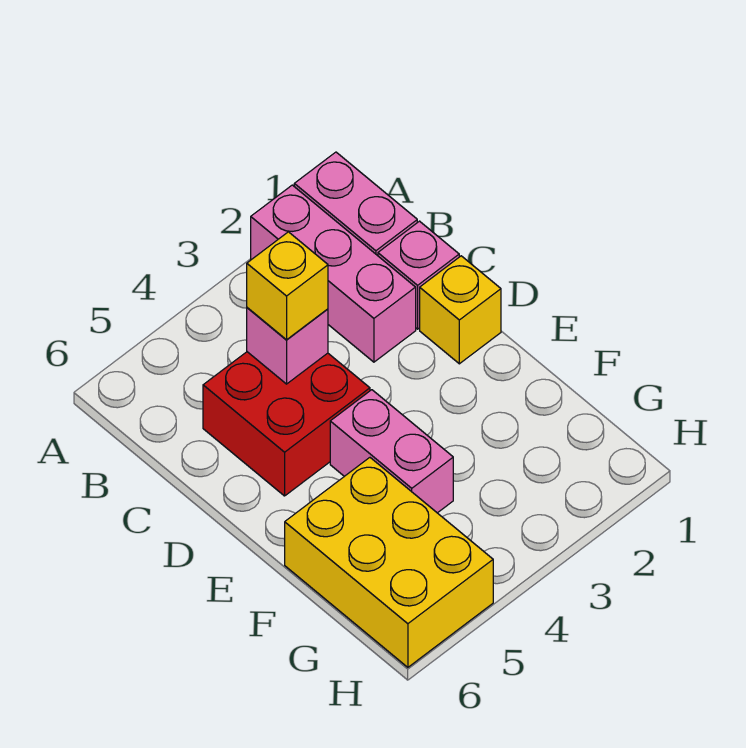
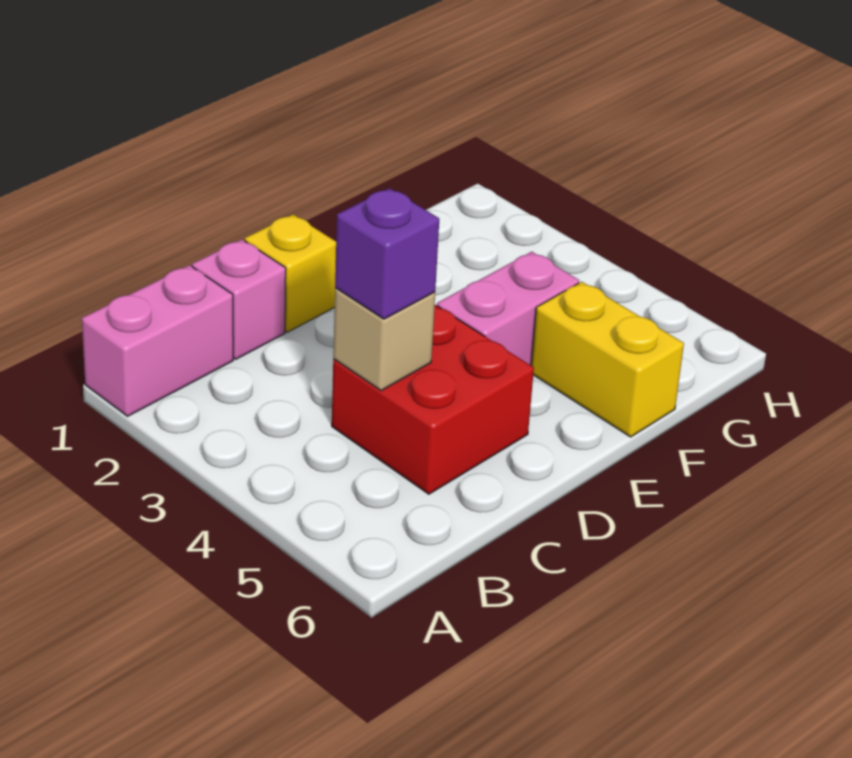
pink brick A2:C2 level 1 -> none
pink brick C4 level 2 -> tan brick C4 level 2
yellow brick C4 level 3 -> purple brick C4 level 3
yellow brick F5:H6 level 1 -> yellow brick F5:F6 level 1

